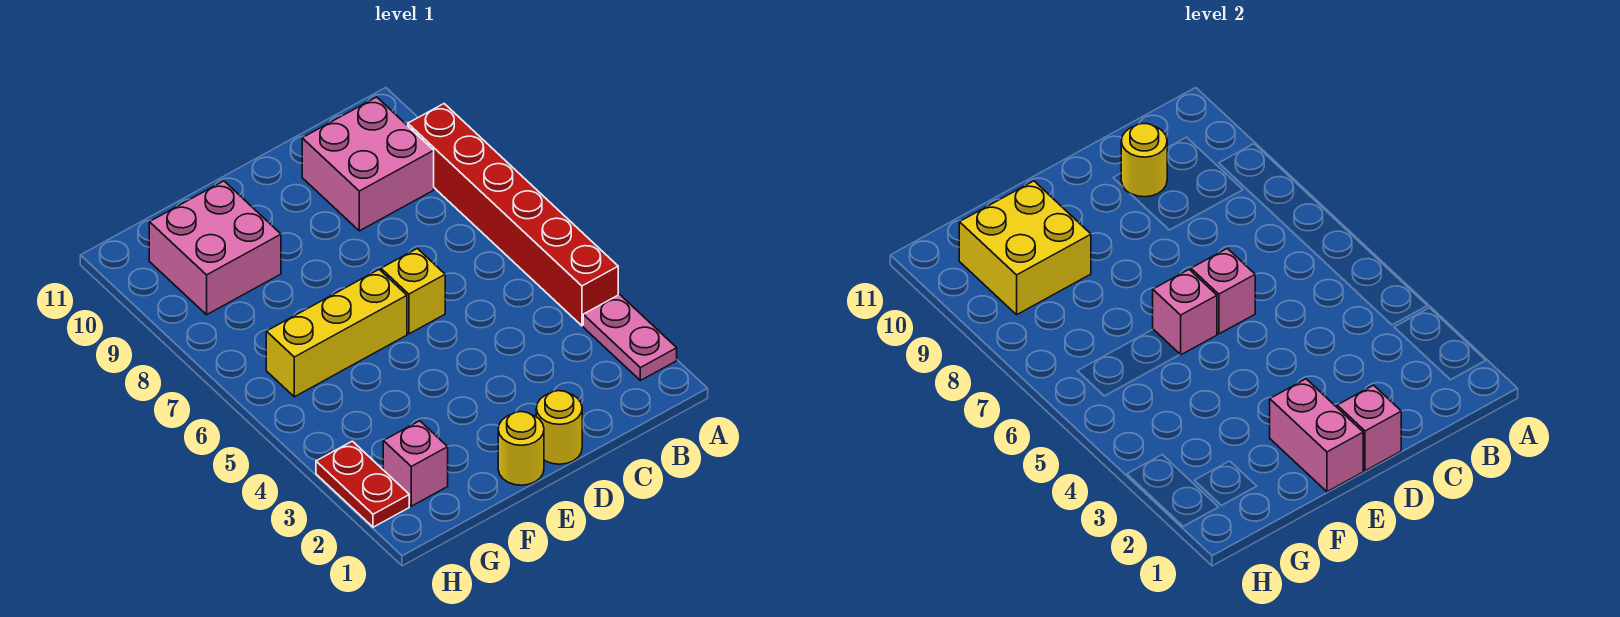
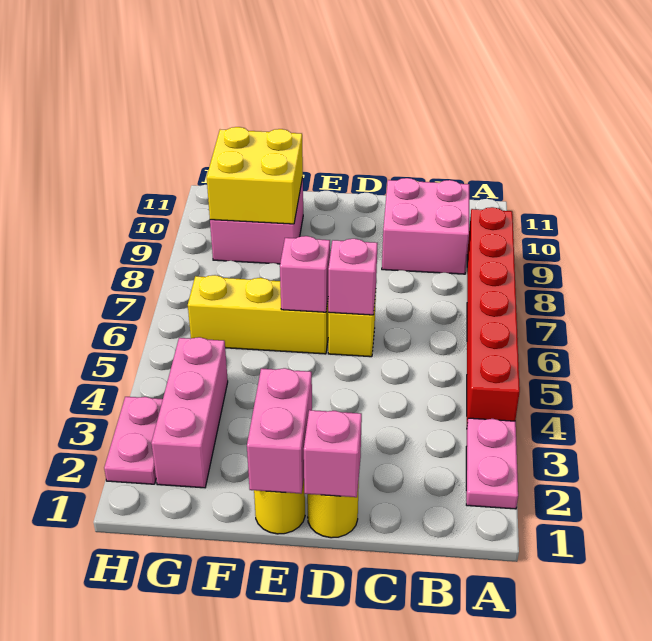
yellow round brick C10 level 2 -> none
pink brick G2 level 1 -> pink brick G2:G4 level 1
red plate H2:H3 level 1 -> pink plate H2:H3 level 1

